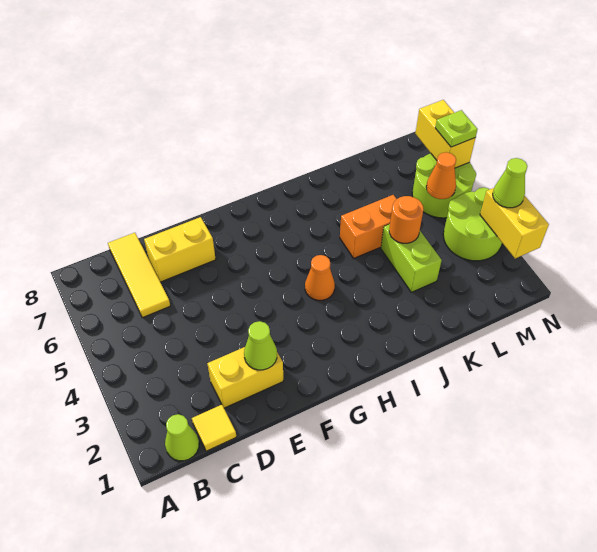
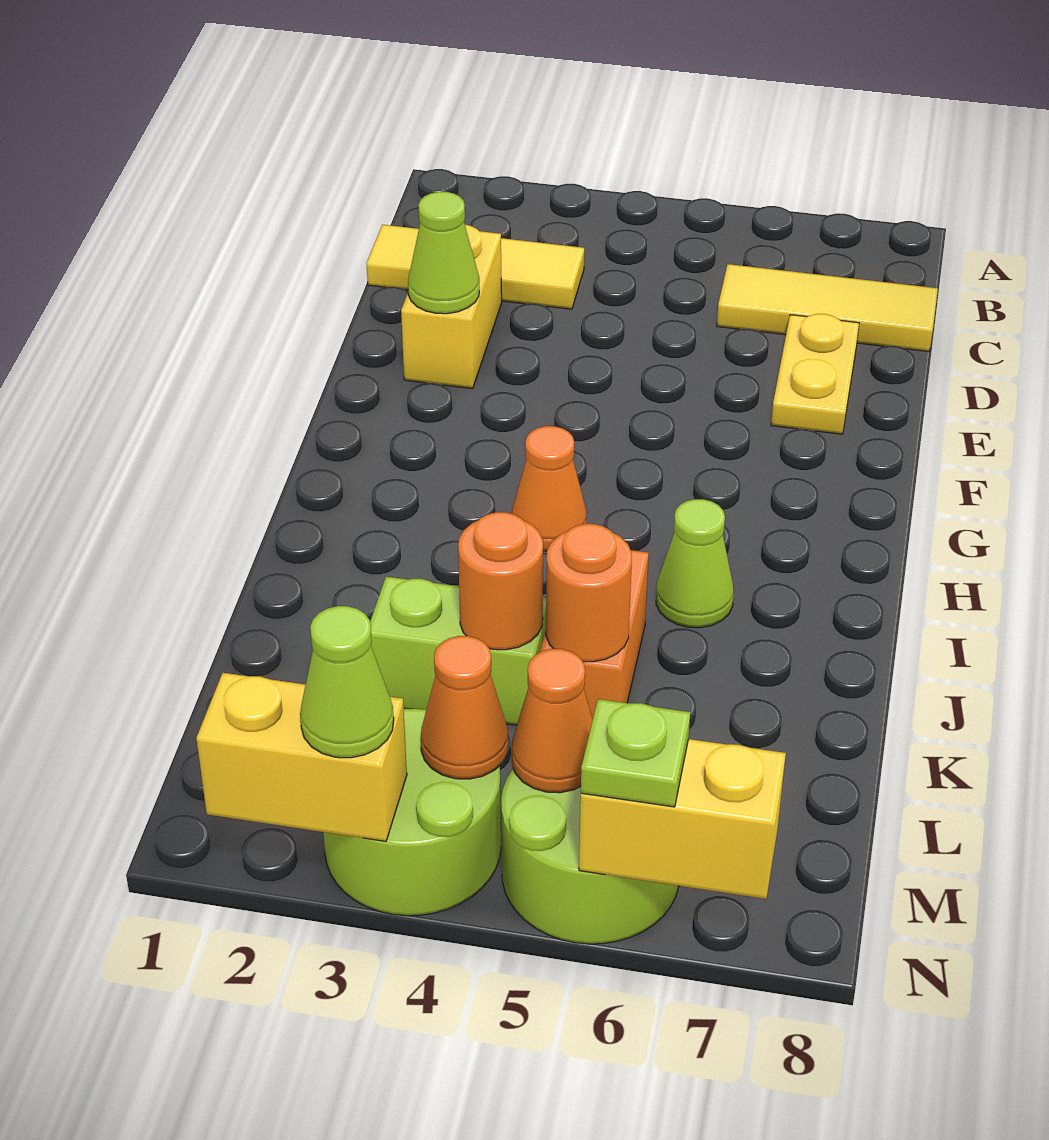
lime cone B1 level 1 -> lime cone I6 level 1
yellow tile C1 level 1 -> yellow tile C1:C3 level 1
yellow brick D7:E7 level 1 -> yellow plate D7:E7 level 1
none -> orange round brick K5 level 2
none -> orange cone M4 level 2

